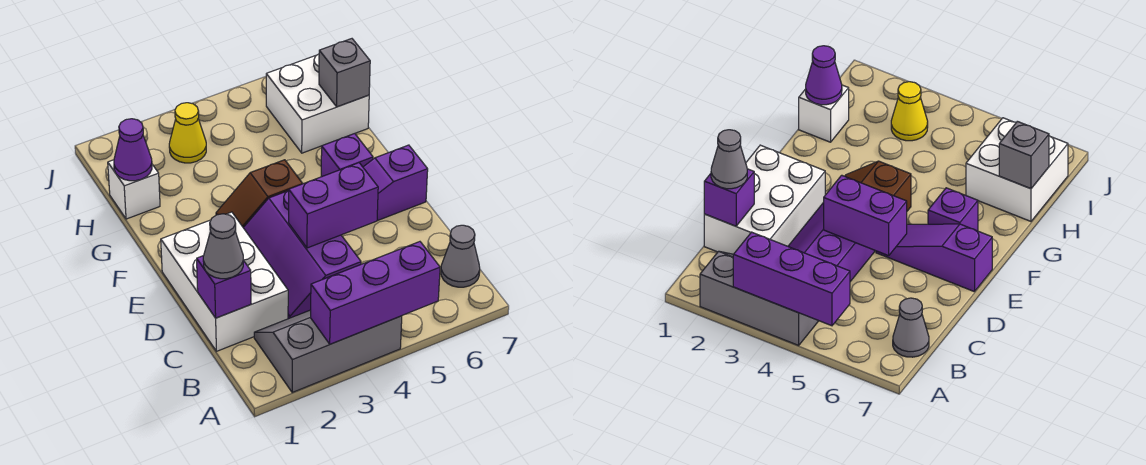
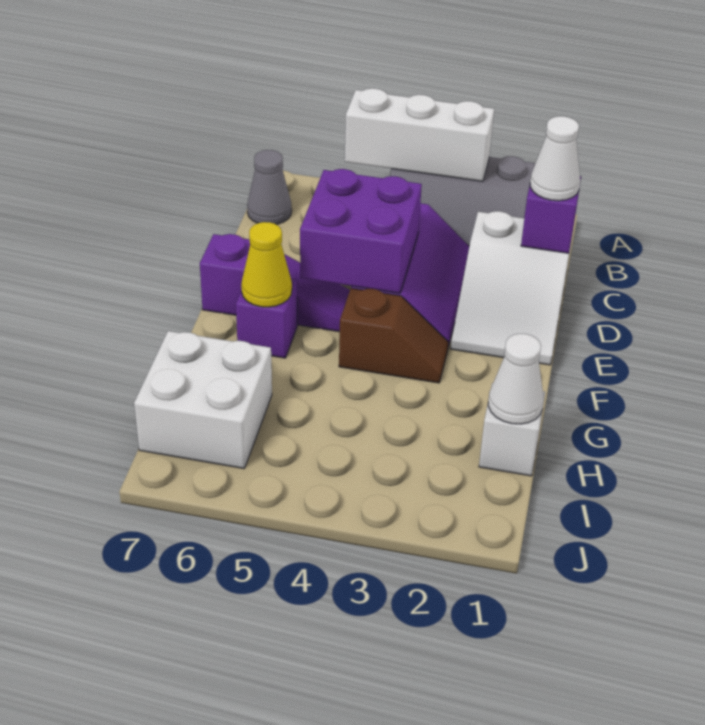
purple brick A3:A5 level 2 -> white brick A3:A5 level 2
white brick C1:E2 level 1 -> white slope C1:E2 level 1 top C
grey cone C1 level 3 -> white cone C1 level 3
purple brick D4:D5 level 2 -> purple brick D4:E5 level 2
purple cone H1 level 2 -> white cone H1 level 2
grey brick H7 level 2 -> none
yellow cone I3 level 1 -> yellow cone F6 level 2

